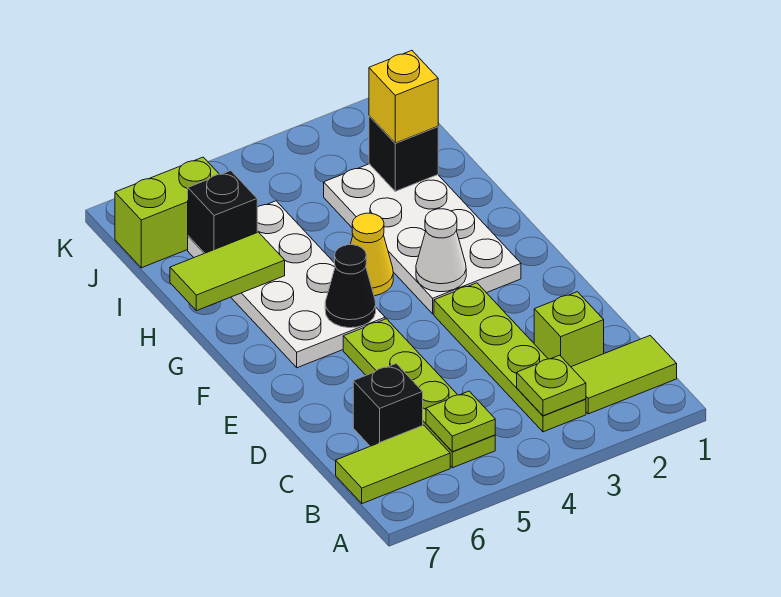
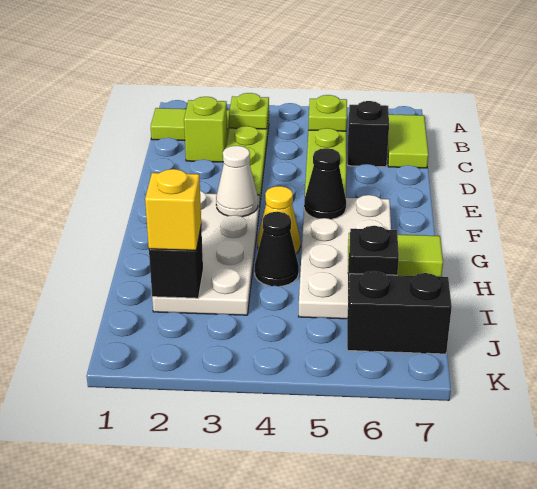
lime tile B6:B7 level 1 -> lime tile B7:C7 level 1
none -> black cone H4 level 1
lime brick J6:J7 level 1 -> black brick J6:J7 level 1

